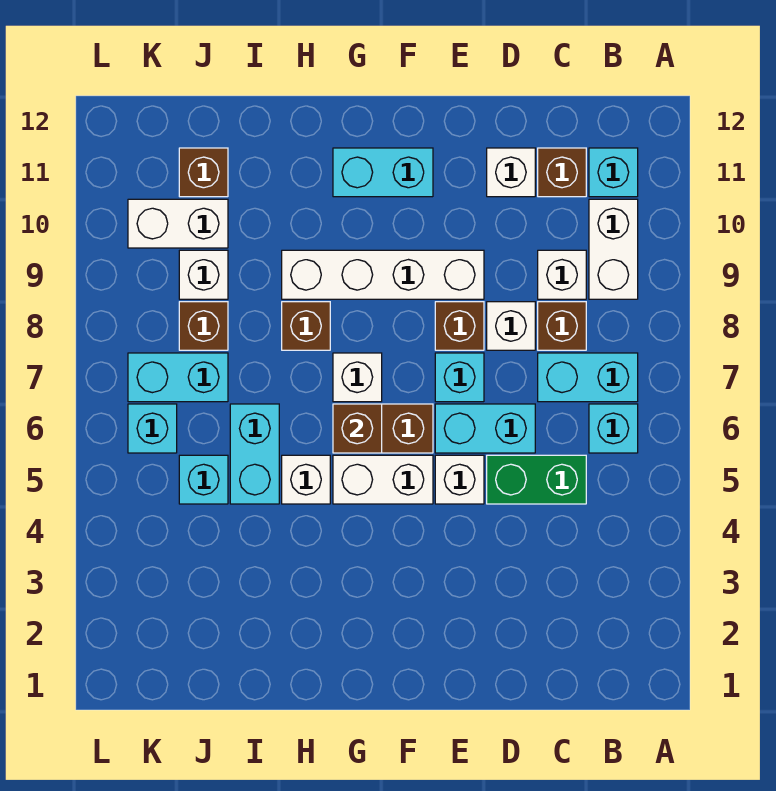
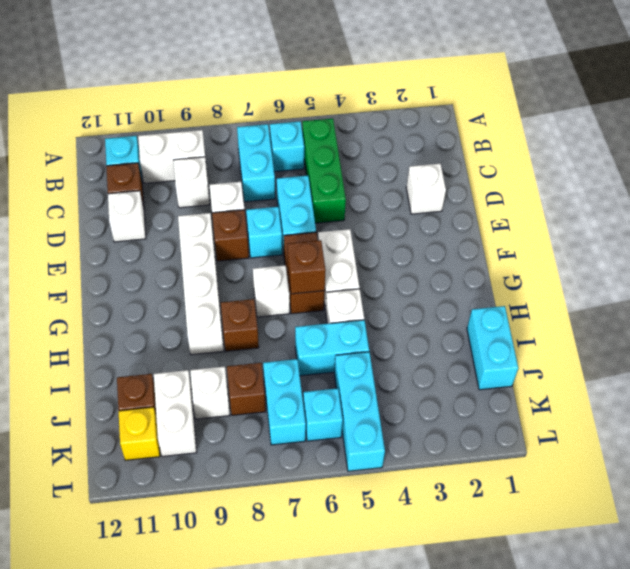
green brick C5:D5 level 1 -> green brick B5:D5 level 1
brown brick C8 level 1 -> none
white brick E5 level 1 -> white brick D2 level 1
cyan brick F11:G11 level 1 -> cyan brick I1:J1 level 1
cyan brick J5 level 1 -> cyan brick J5:L5 level 1
none -> yellow brick K11 level 1

